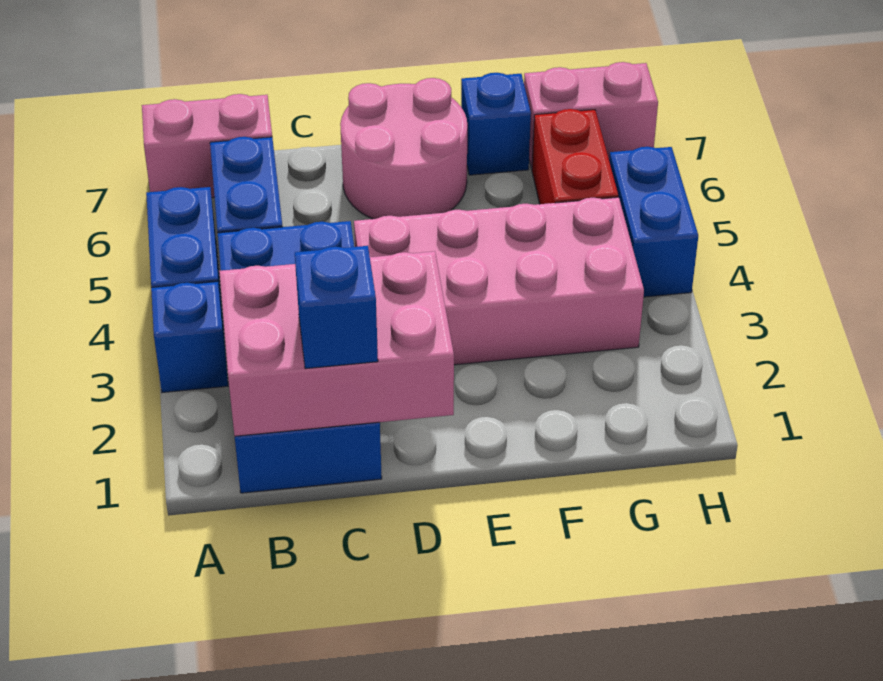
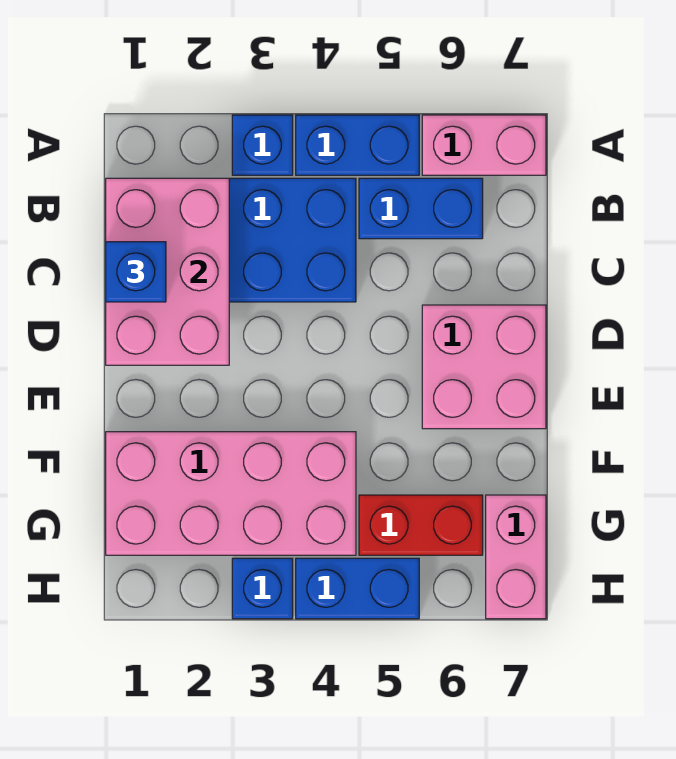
pink brick A7:B7 level 1 -> pink brick A6:A7 level 1
pink brick D3:G4 level 1 -> pink brick F1:G4 level 1
pink round brick D6:E7 level 1 -> pink brick D6:E7 level 1
blue brick F7 level 1 -> blue brick H3 level 1

